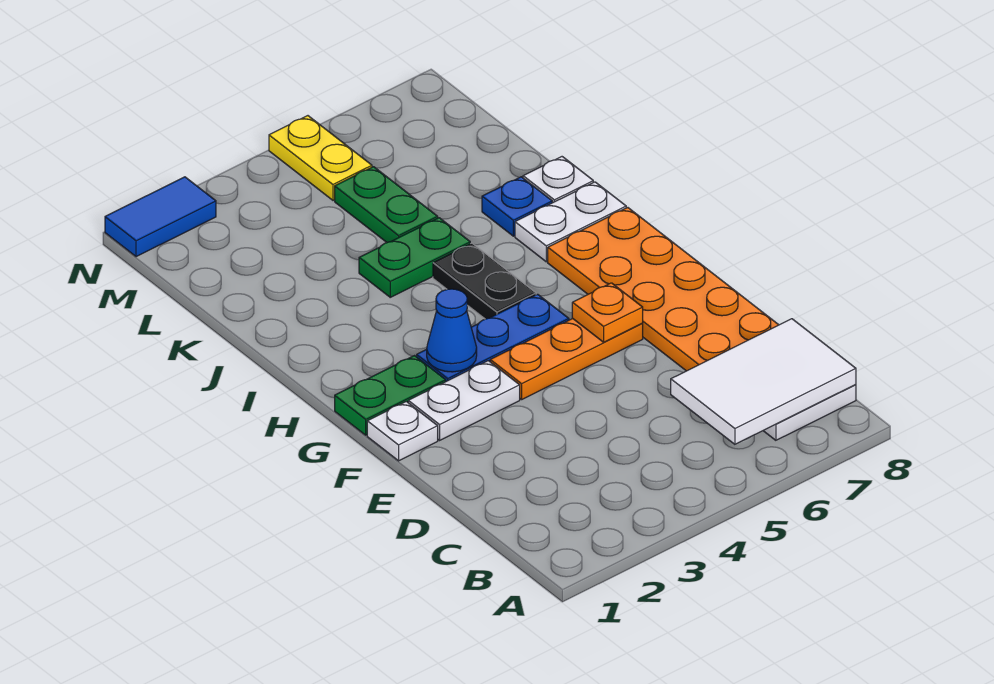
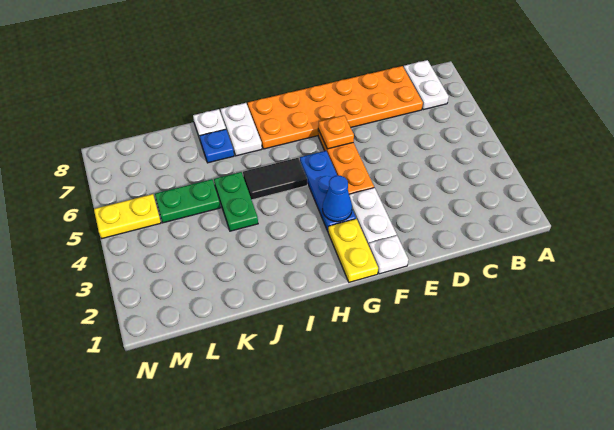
white tile B6:C8 level 2 -> none
green plate G1:G2 level 1 -> yellow plate G1:G2 level 1
black plate H5:I5 level 1 -> black tile H5:I5 level 1
blue tile N1:N2 level 1 -> none

